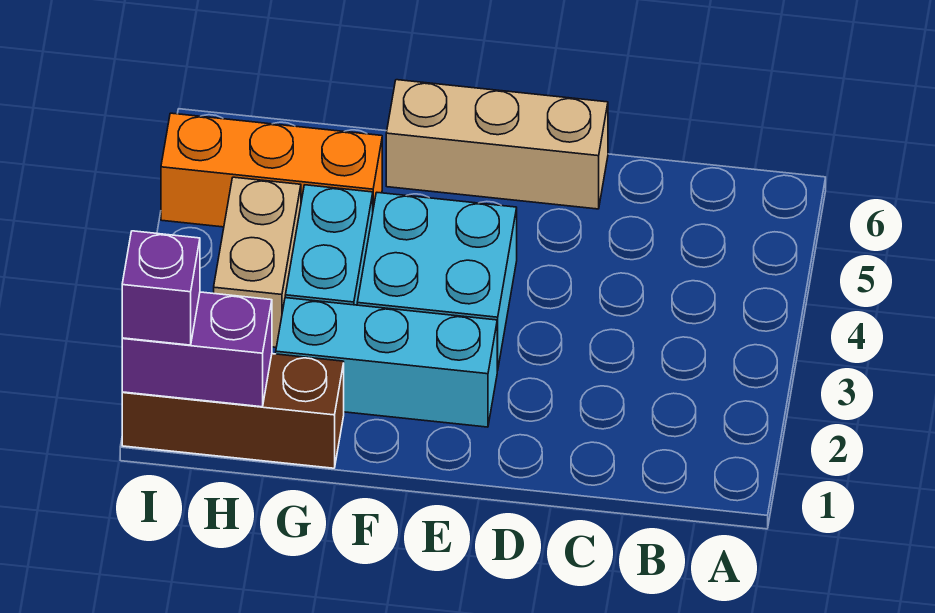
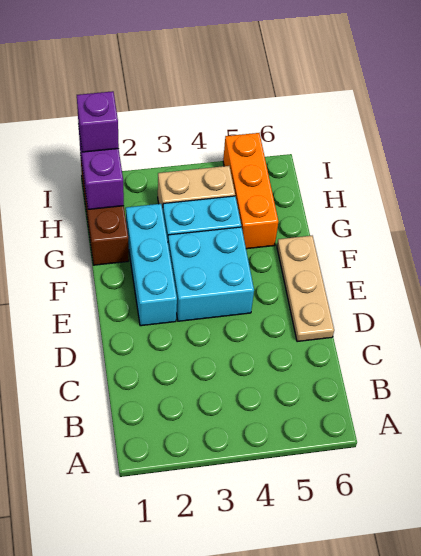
tan brick D6:F6 level 1 -> tan plate D6:F6 level 1

